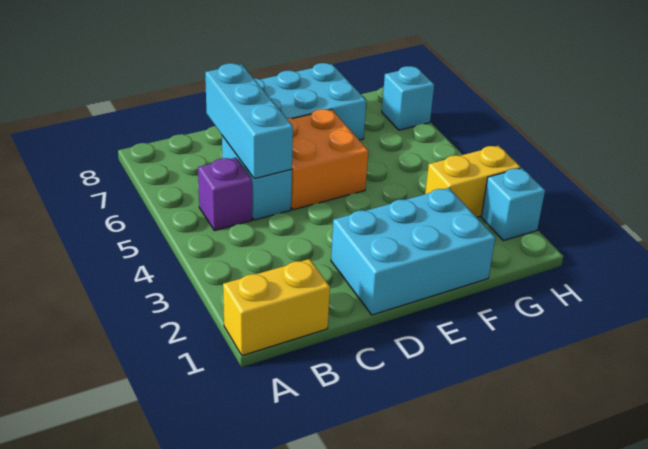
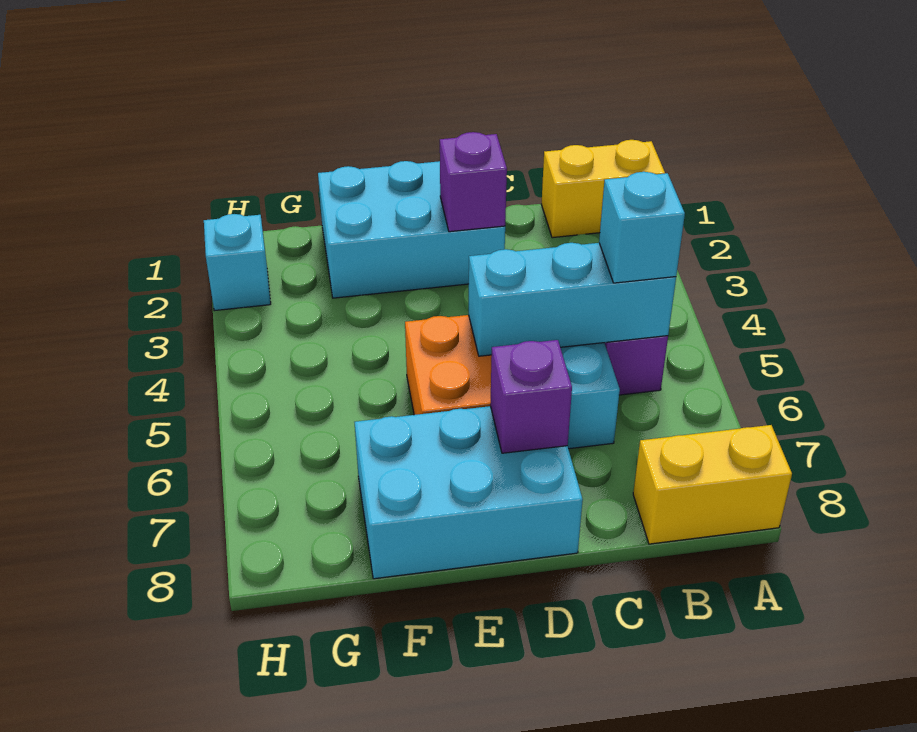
cyan brick C5:C7 level 2 -> cyan brick B5:D5 level 2
none -> purple brick D2 level 2
none -> purple brick D7 level 2
yellow brick G3:H3 level 1 -> yellow brick A8:B8 level 1
cyan brick H7 level 1 -> cyan brick B5 level 3

